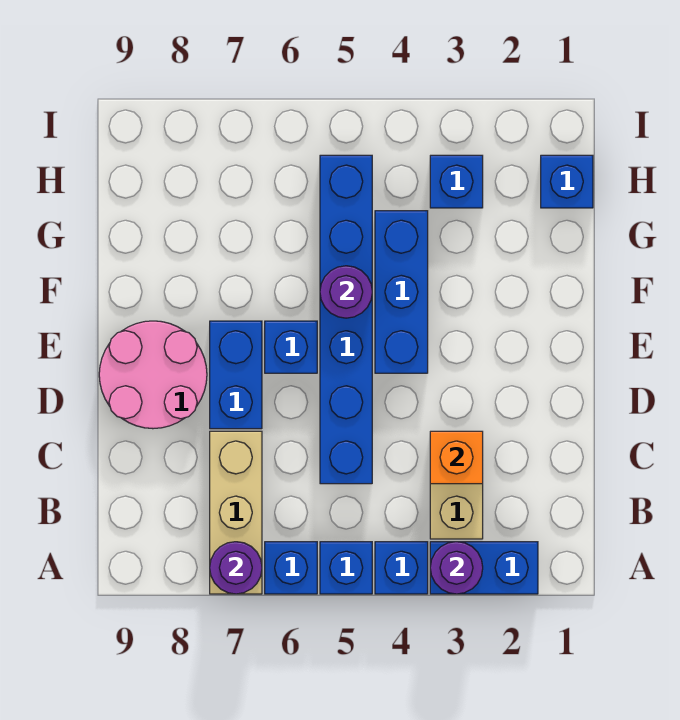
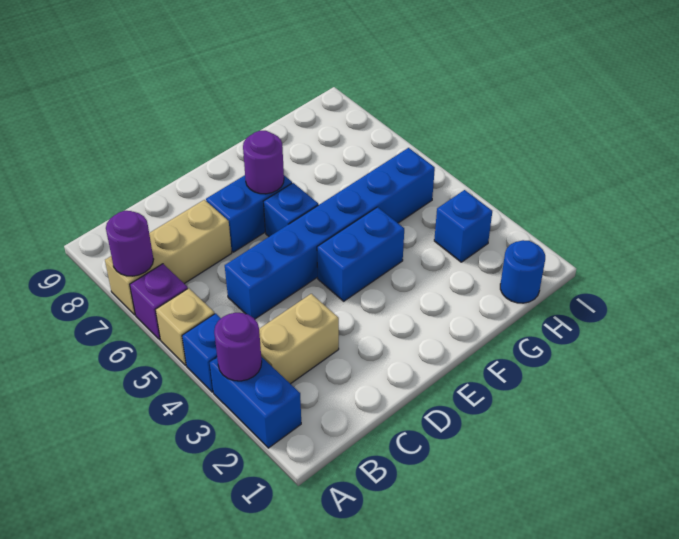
blue brick A5 level 1 -> tan brick A5 level 1
blue brick A6 level 1 -> purple brick A6 level 1
orange brick C3 level 2 -> none
pink round brick D8:E9 level 1 -> none
blue brick E4:G4 level 1 -> blue brick E4:F4 level 1
purple round brick F5 level 2 -> purple round brick E7 level 2
blue brick H1 level 1 -> blue round brick H1 level 1

